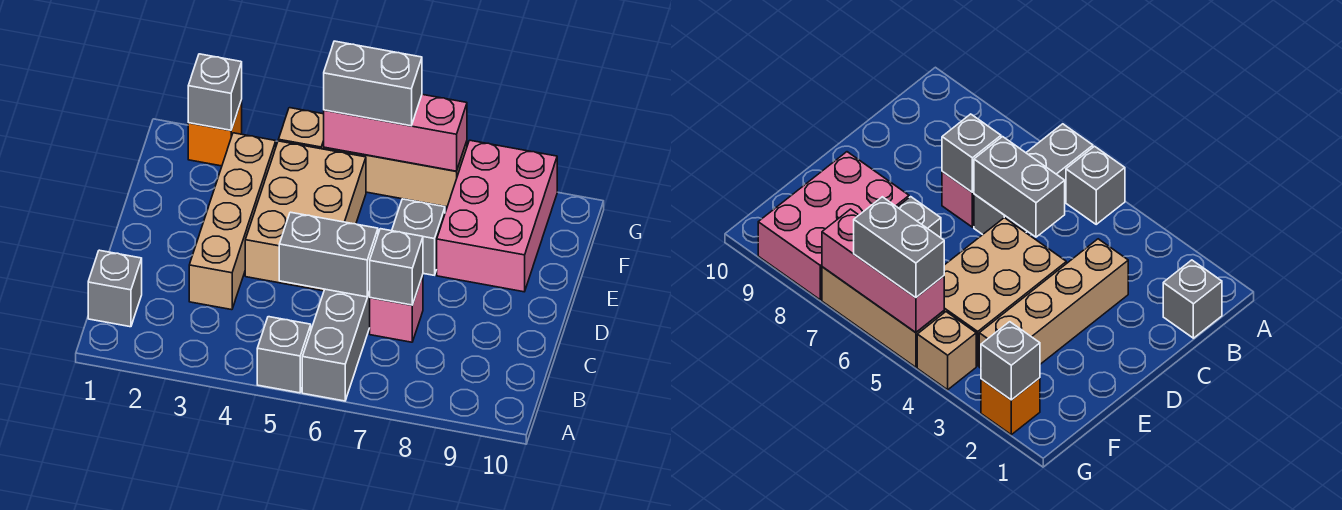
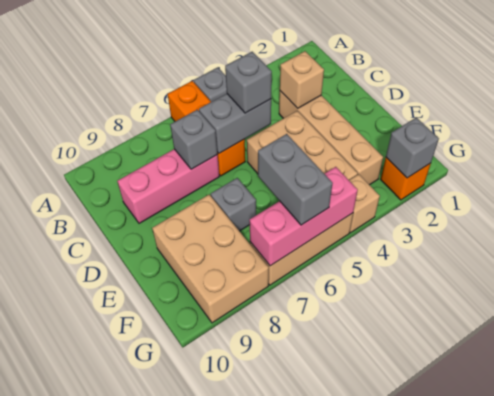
grey brick A6:C6 level 1 -> orange brick A6:C6 level 1
grey brick B1 level 1 -> grey brick C5 level 3
none -> tan brick C3 level 2
pink brick C7 level 1 -> pink brick C7:C9 level 1
pink brick E8:G9 level 1 -> tan brick E8:G9 level 1
grey brick G5:G6 level 3 -> grey brick F6:G6 level 3

